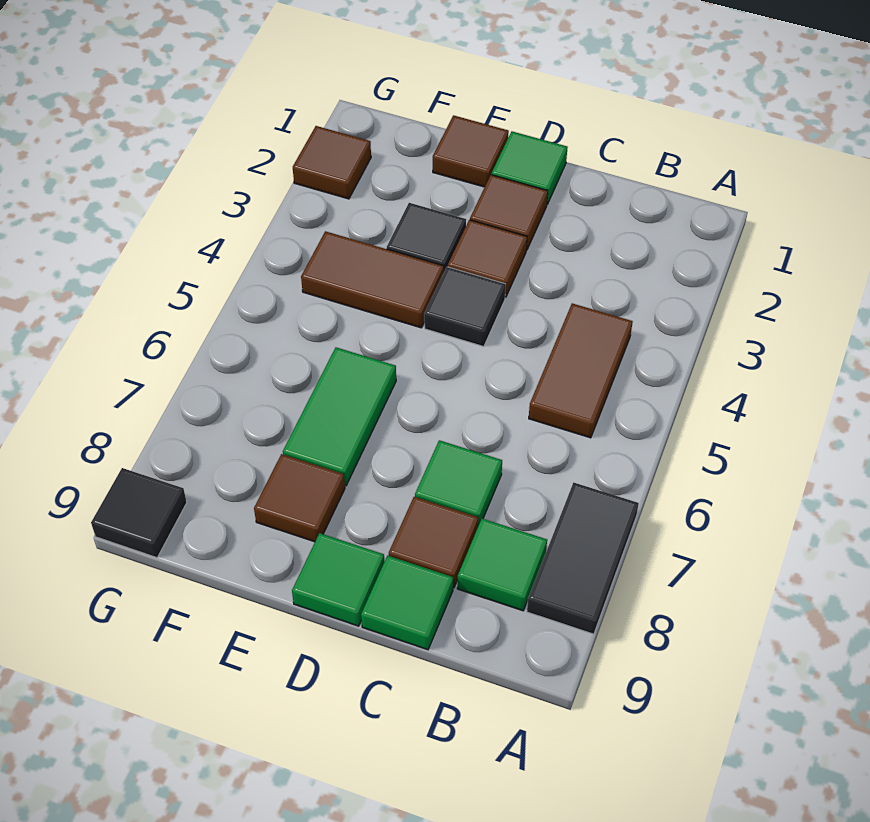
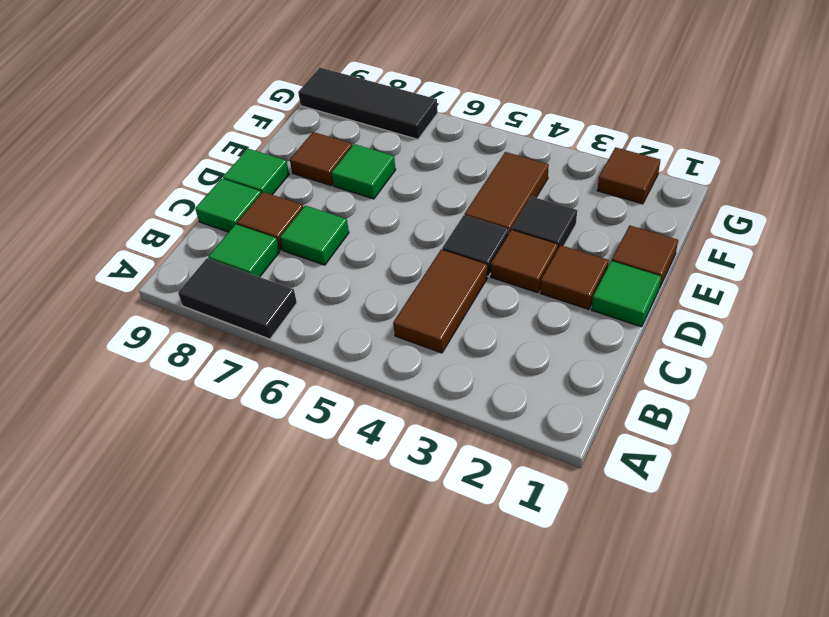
brown tile B4:B5 level 1 -> brown tile B4:C4 level 1
green tile E6:E7 level 1 -> green tile E7 level 1
black tile G9 level 1 -> black tile G7:G9 level 1

